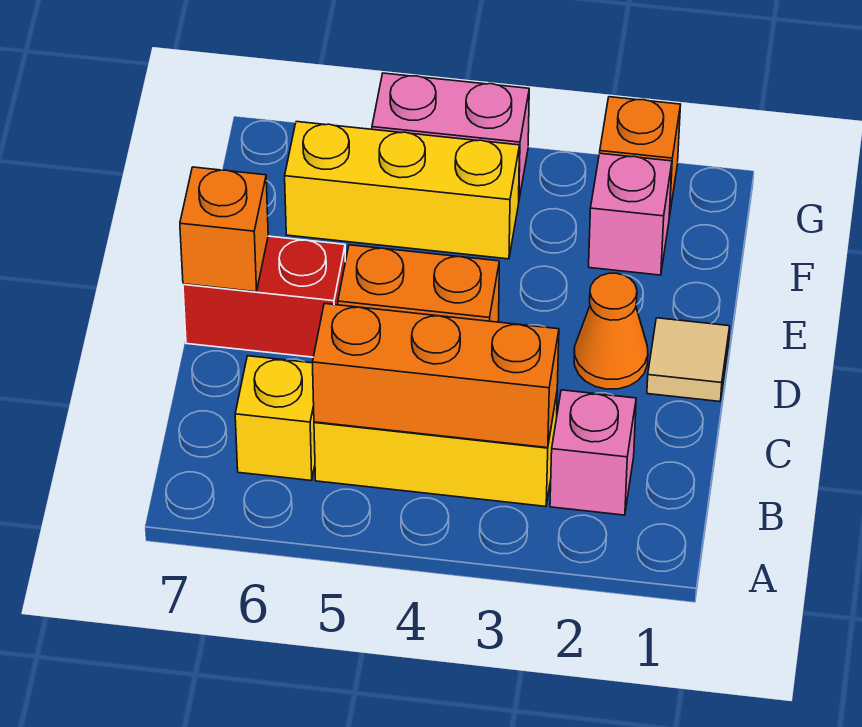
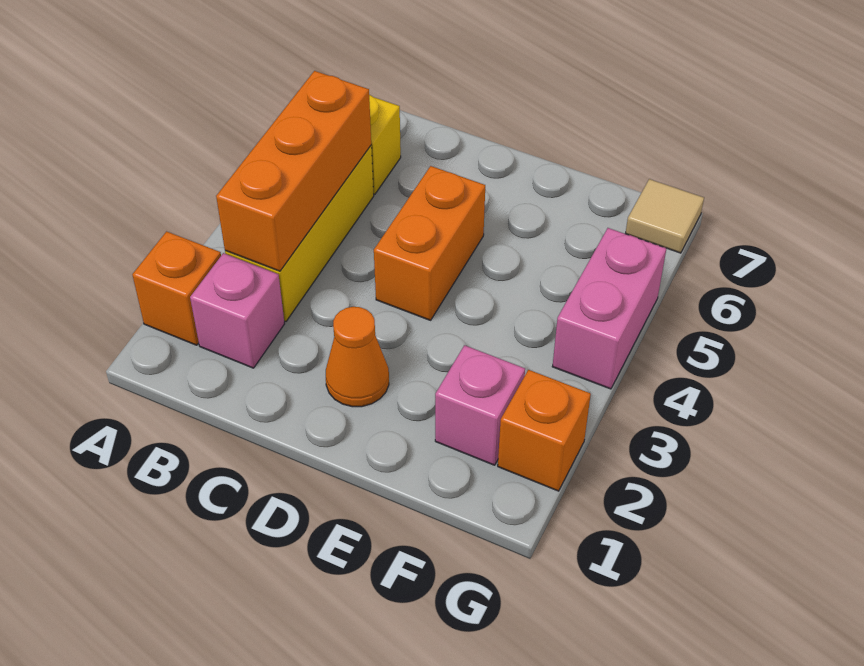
tan tile D1 level 1 -> tan tile G7 level 1
red brick D6:D7 level 1 -> none
orange brick D7 level 2 -> orange brick A2 level 1
yellow brick F4:F6 level 1 -> none

